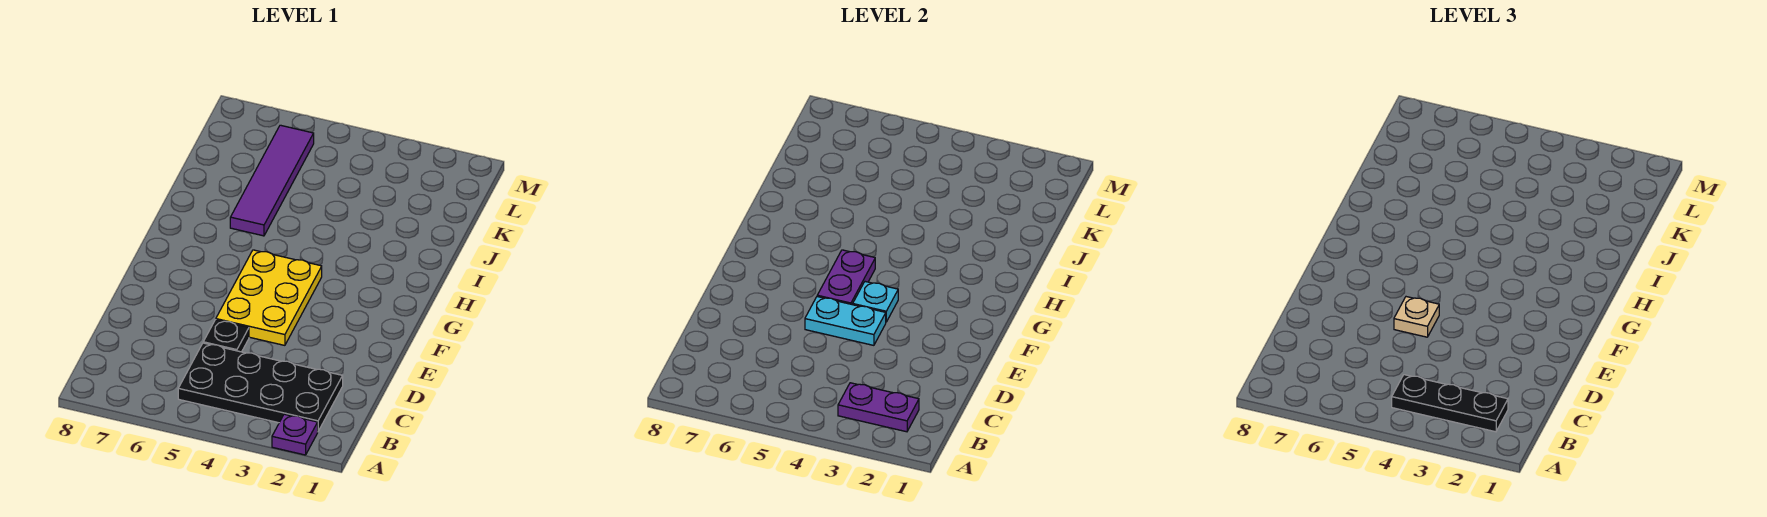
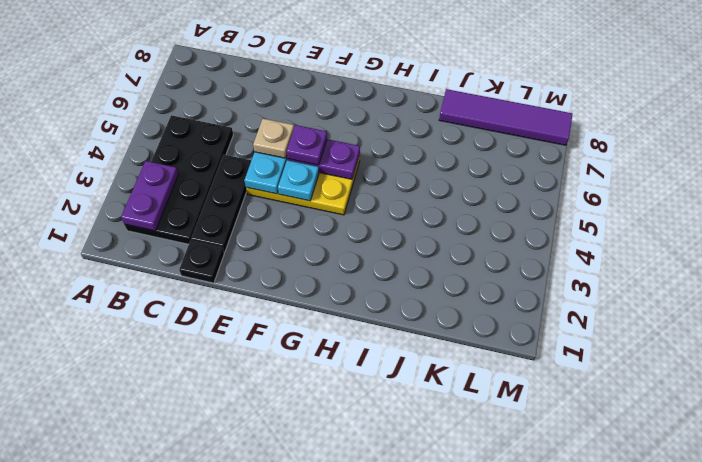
purple plate A2 level 1 -> purple plate F5 level 3
black plate B2:B4 level 3 -> black plate D2:D4 level 1
black plate D5 level 1 -> black plate D1 level 1
purple tile I6:L6 level 1 -> purple tile J8:M8 level 1

